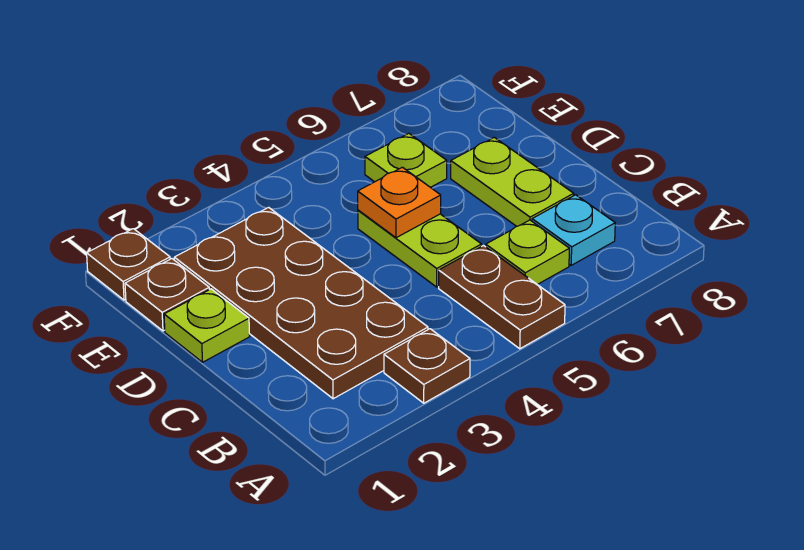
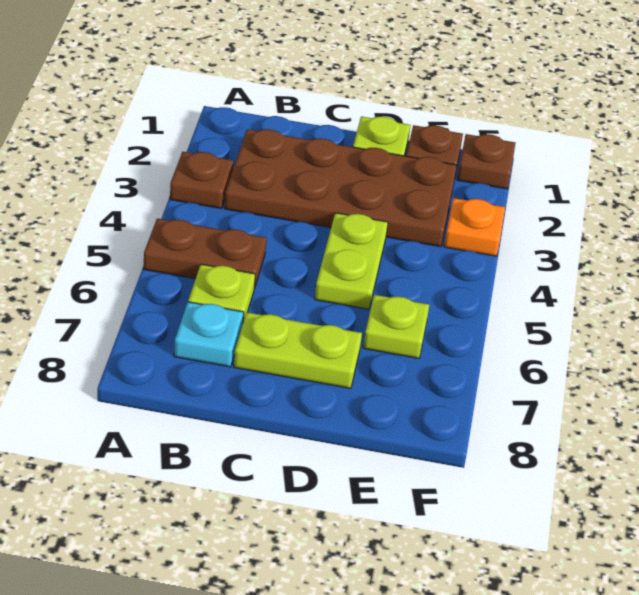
lime plate C5:D5 level 1 -> lime plate D4:D5 level 1
orange plate D5 level 2 -> orange plate F3 level 1

